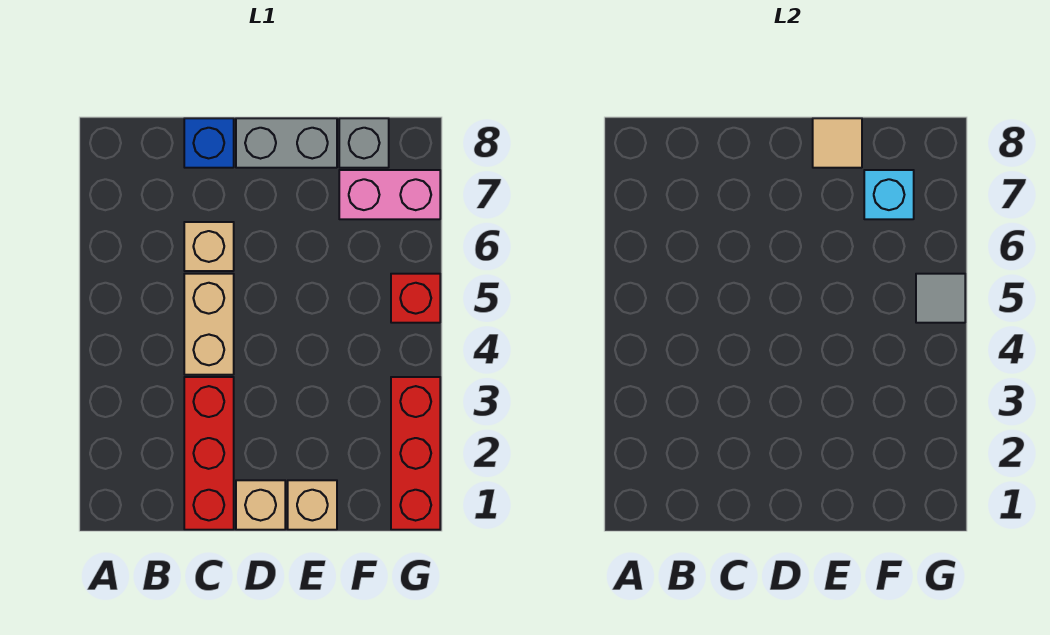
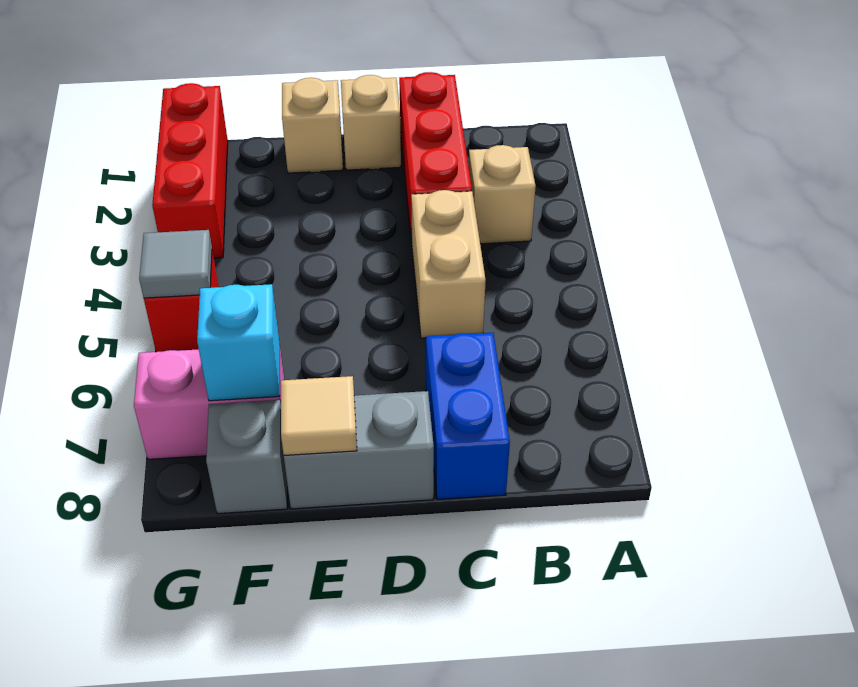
tan brick C6 level 1 -> tan brick B3 level 1
blue brick C8 level 1 -> blue brick C7:C8 level 1

